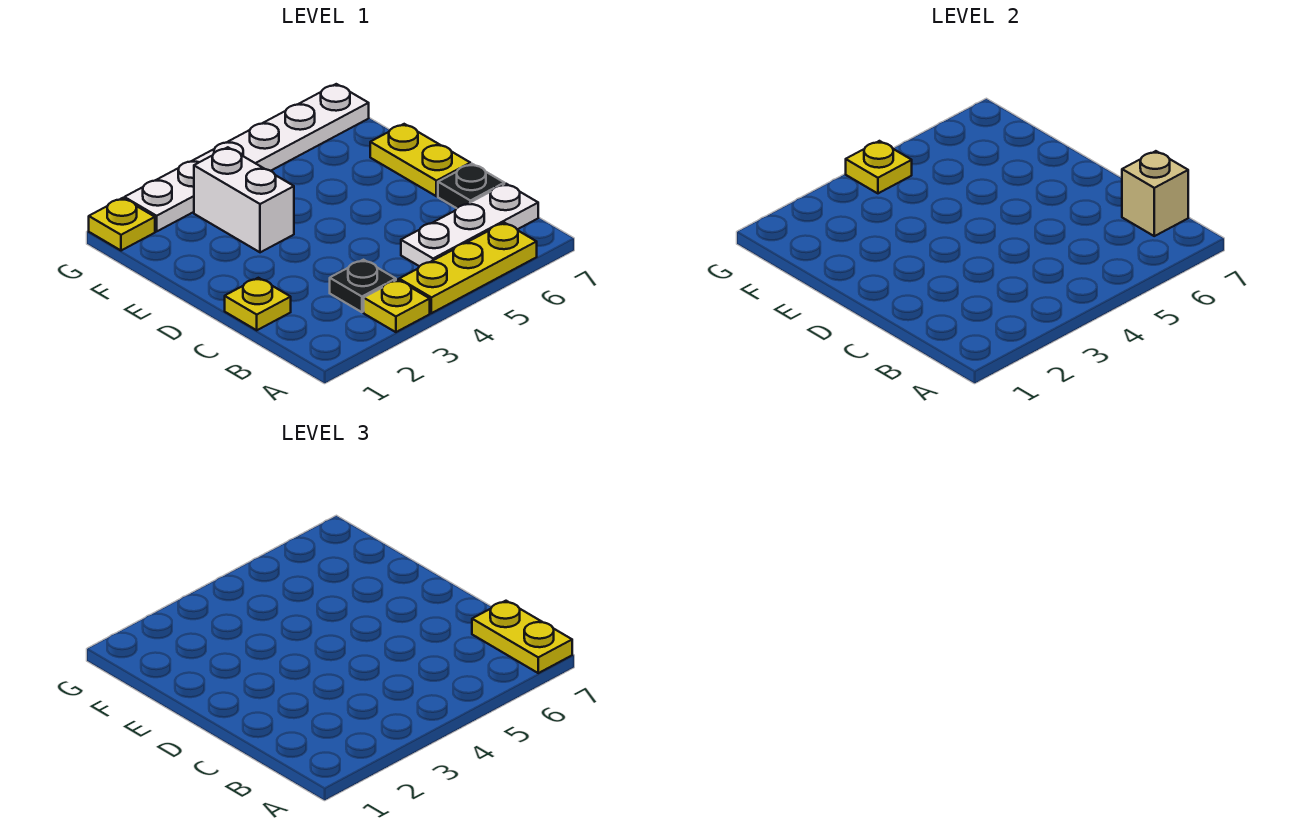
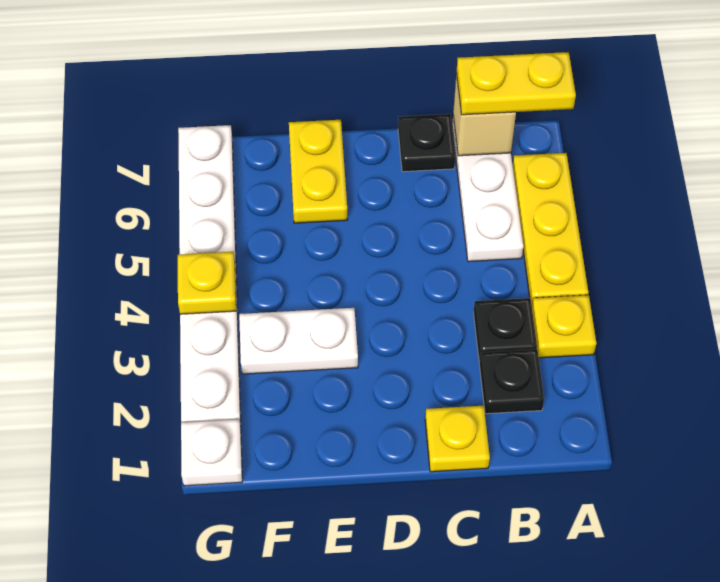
none -> black plate B2 level 1
yellow plate D7:E7 level 1 -> yellow plate E6:E7 level 1
white brick E3:F3 level 1 -> white plate E3:F3 level 1
yellow plate G1 level 1 -> white plate G1 level 1

